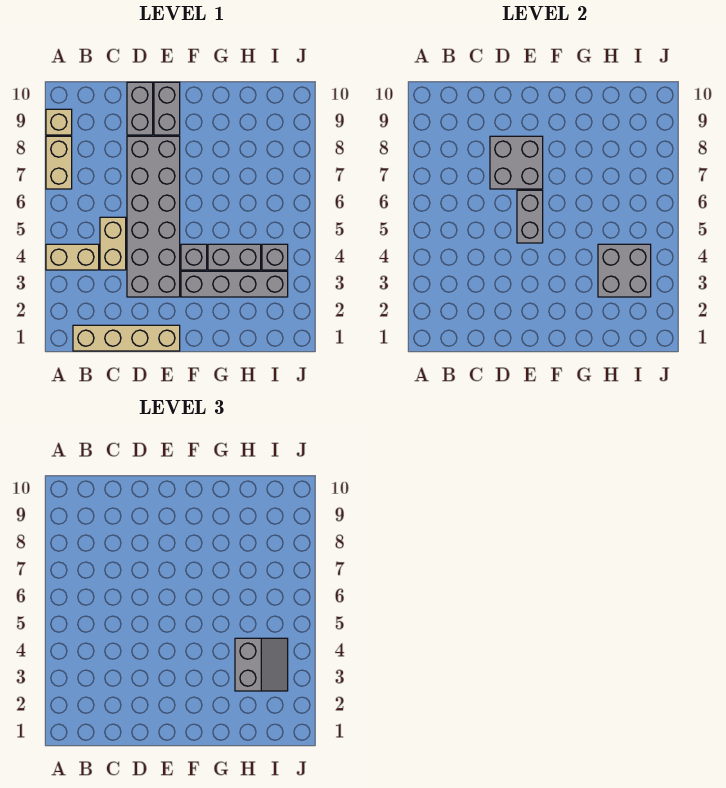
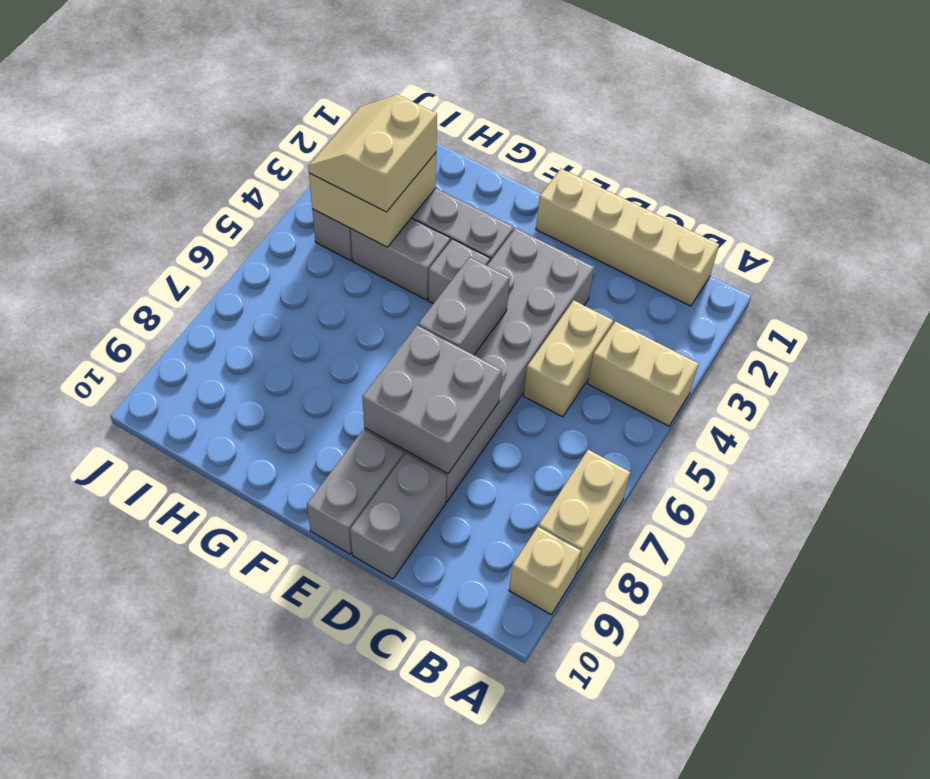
grey brick H3:I4 level 2 -> tan brick H3:I4 level 2
grey slope H3:I4 level 3 top H -> tan slope H3:I4 level 3 top H

